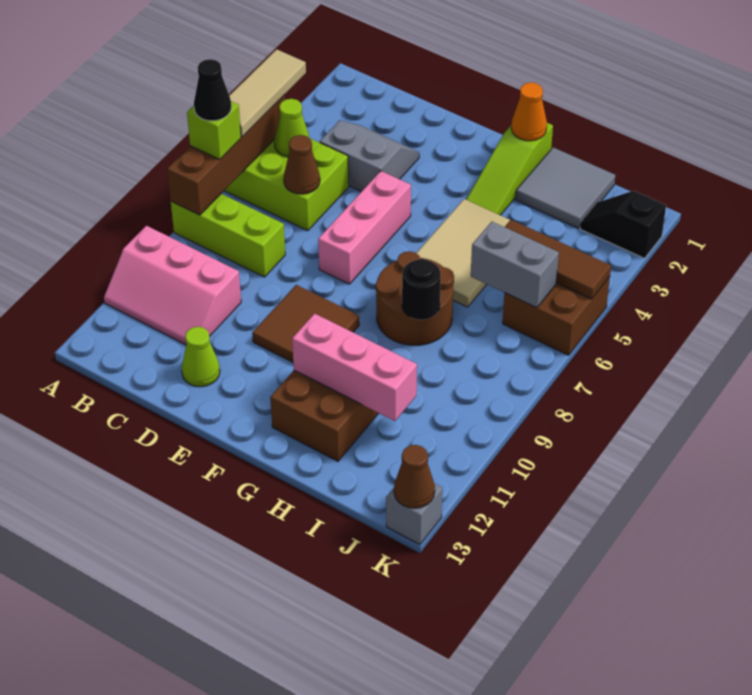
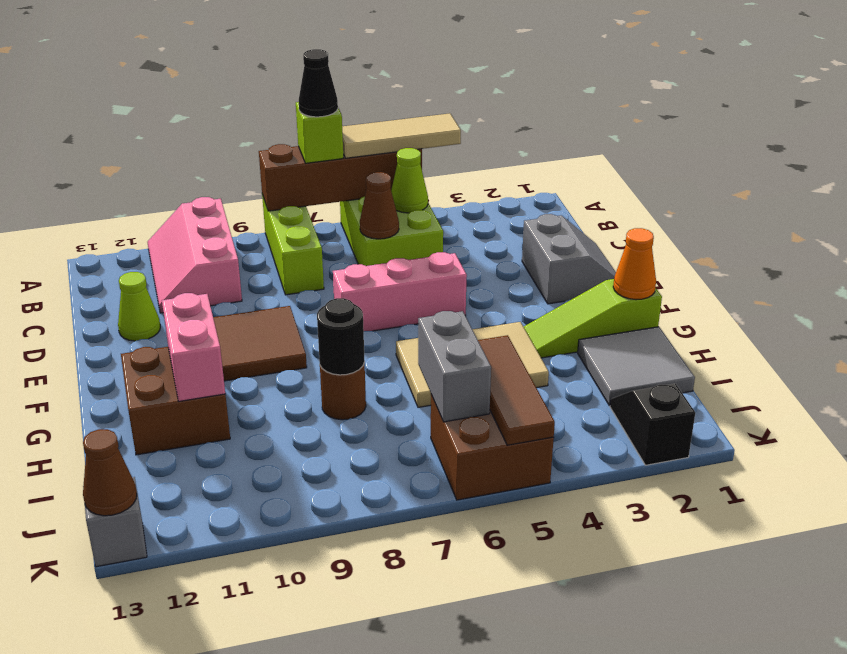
grey slope C3:D4 level 1 top 4 -> grey slope D1:E2 level 1 top 2
brown round brick G7:H8 level 1 -> brown round brick H8 level 1
pink brick G11:I11 level 2 -> pink brick G11:H11 level 2

